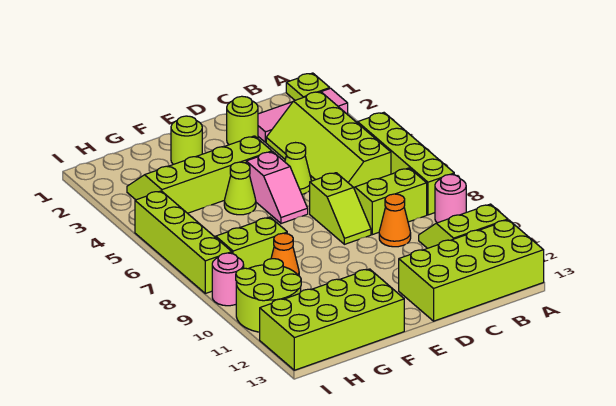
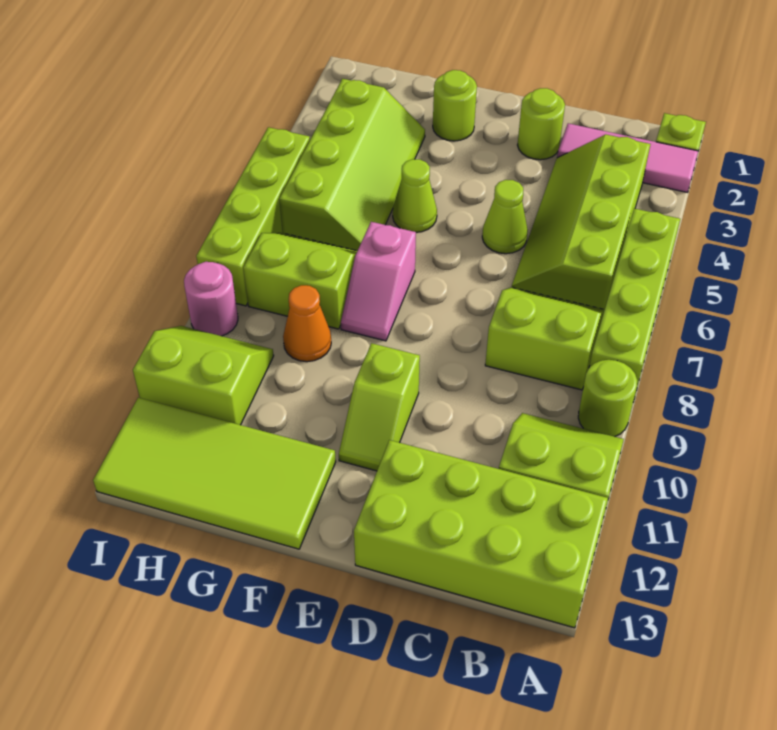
pink round brick A9 level 1 -> lime round brick A9 level 1
orange cone C9 level 1 -> none
lime slope D7:D8 level 1 top 7 -> lime slope E10:E11 level 1 top 10
lime slope E3:H4 level 1 top 4 -> lime slope G3:H6 level 1 top H
pink slope E5:E6 level 1 top 5 -> pink slope F7:F8 level 1 top 7
lime brick F12:I13 level 1 -> lime tile F12:I13 level 1
lime round brick H10:I11 level 1 -> lime slope H10:I11 level 1 top 11

